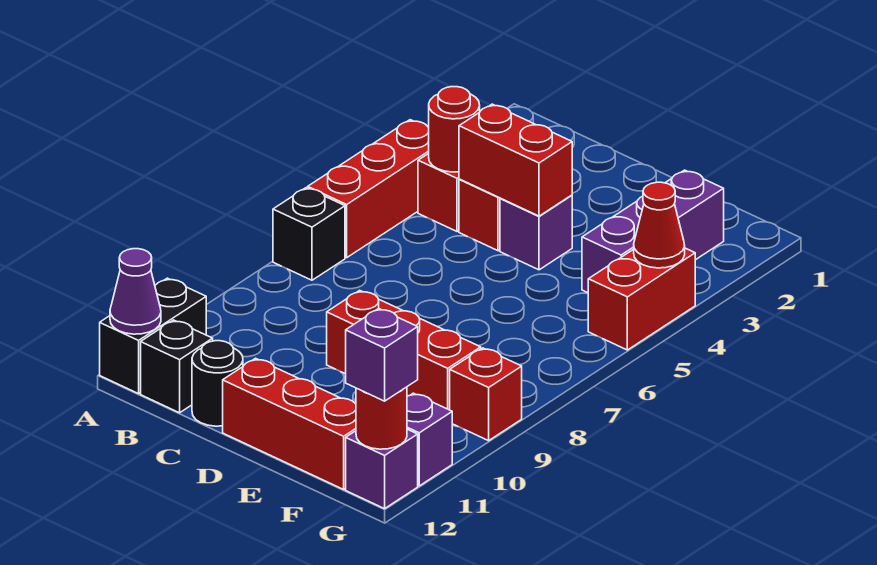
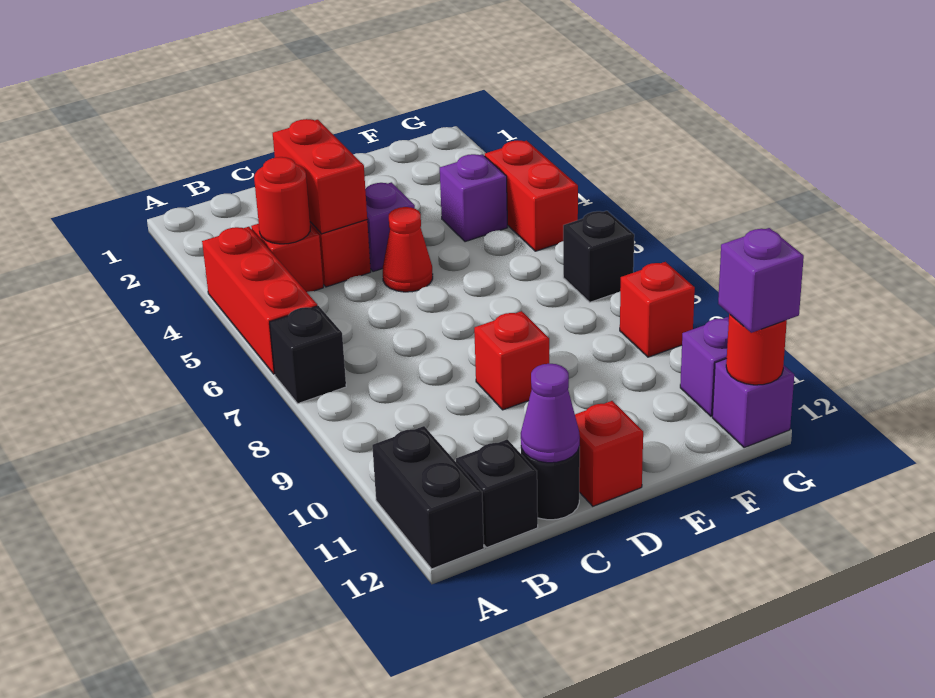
purple cone A12 level 2 -> purple cone C12 level 2
red brick C4:D4 level 2 -> red brick C3:C4 level 2
red brick D9:F9 level 1 -> red brick D9 level 1
red brick D12:F12 level 1 -> red brick D12 level 1
purple brick F2:F4 level 1 -> purple brick F4 level 1
red cone G4 level 2 -> red cone D5 level 1
none -> black brick G7 level 1

